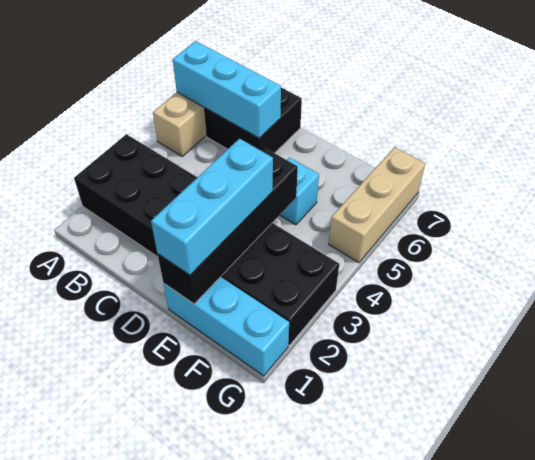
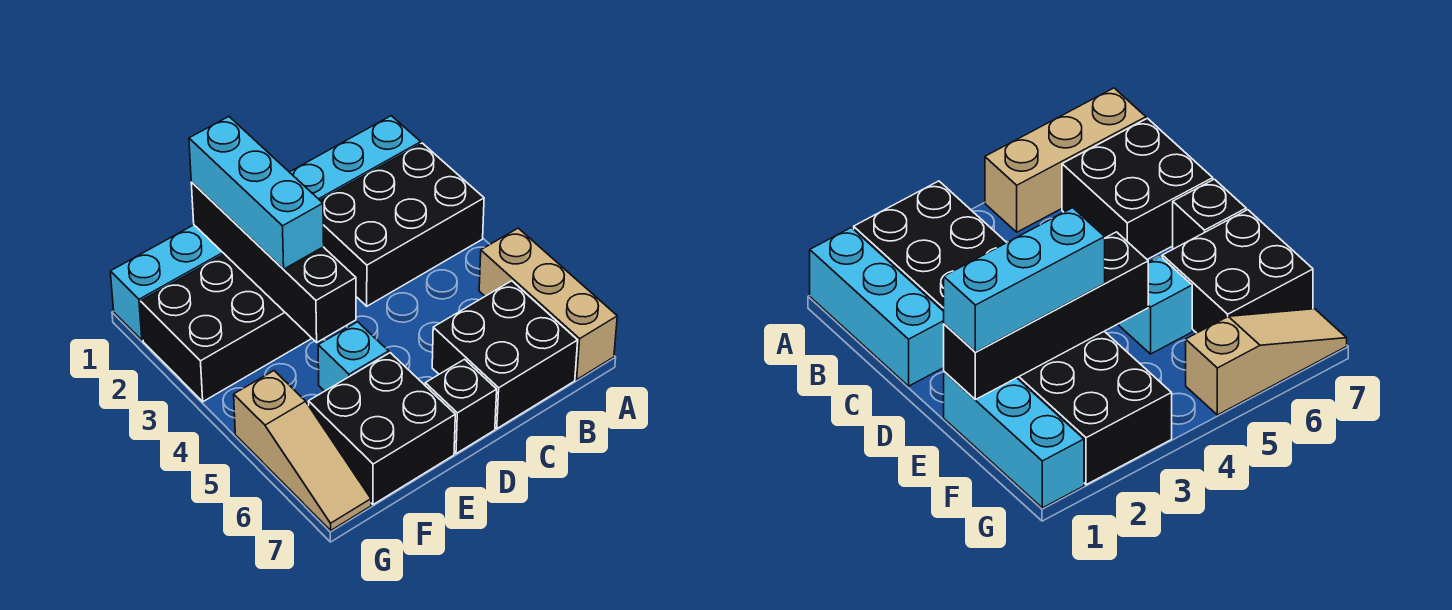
cyan brick A6:C6 level 2 -> cyan brick A1:C1 level 1
none -> black brick D7 level 1
none -> black brick E6:F7 level 1
tan brick G5:G7 level 1 -> tan slope G5:G7 level 1 top 5

